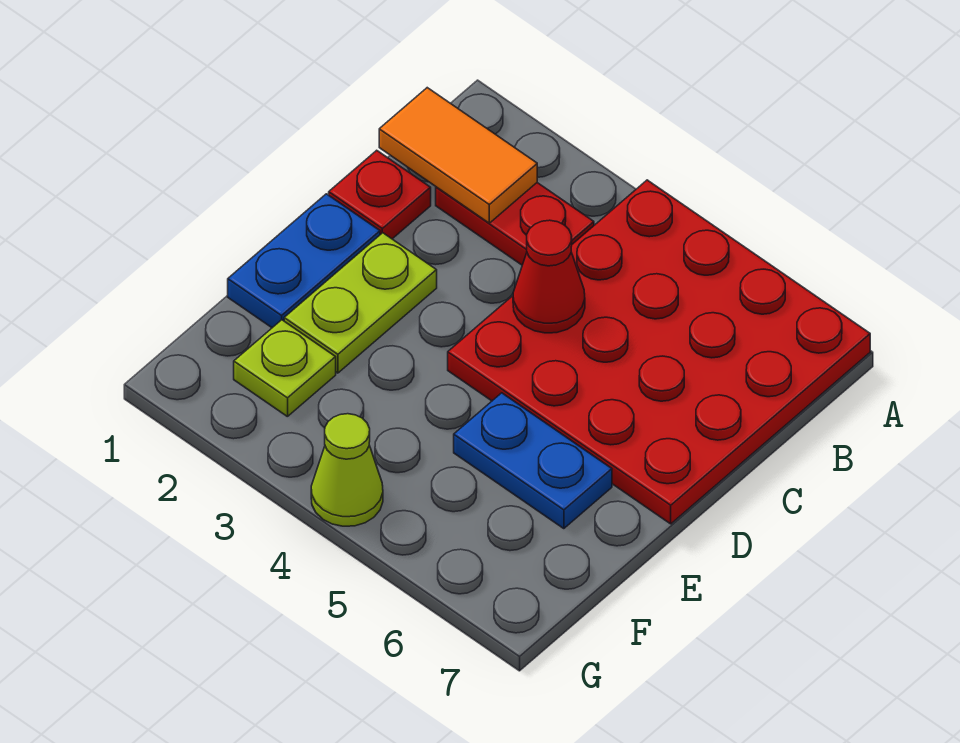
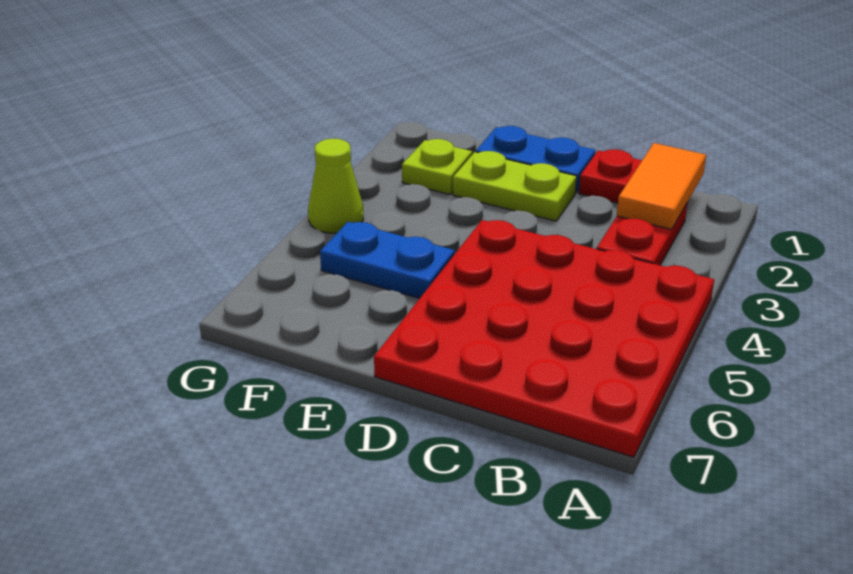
red cone C4 level 2 -> none
blue plate E5:E6 level 1 -> blue plate E5:F5 level 1

